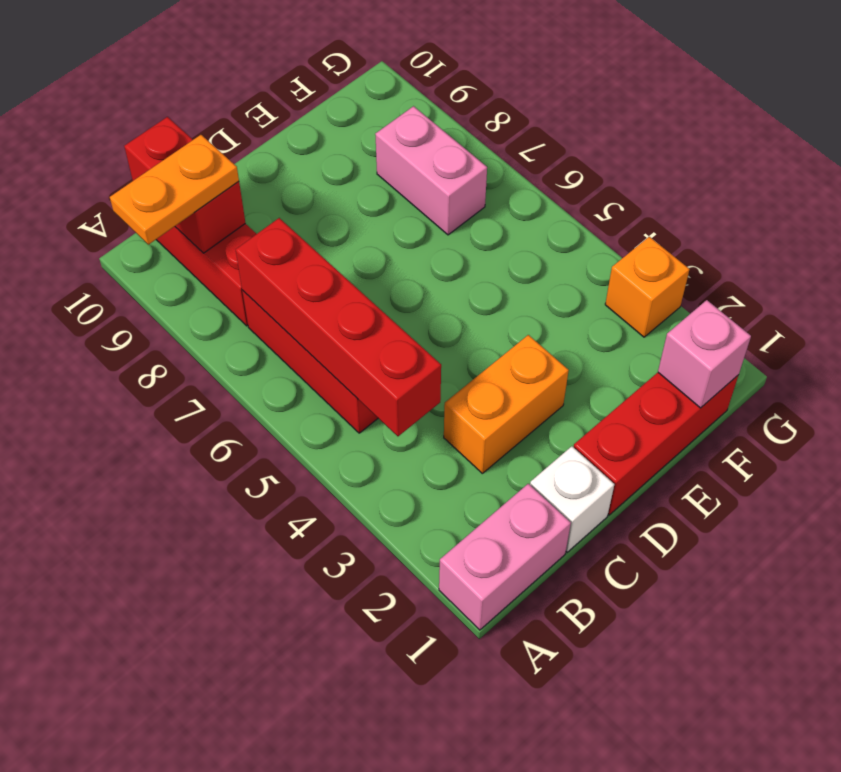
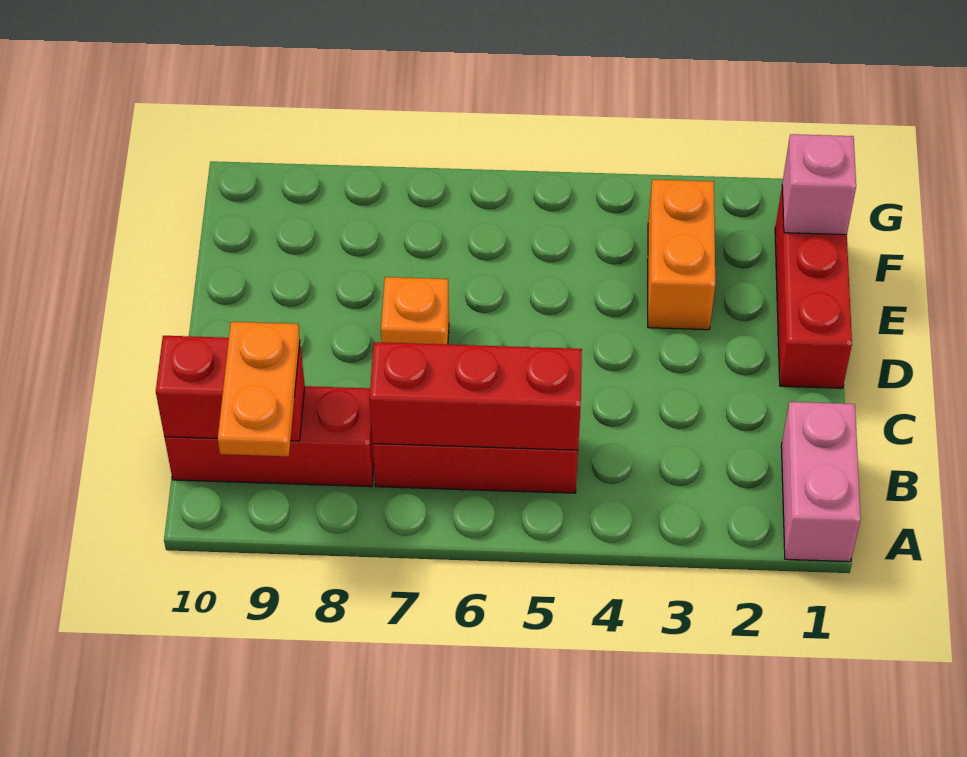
red brick B4:B7 level 2 -> red brick B5:B7 level 2
white brick C1 level 1 -> none
orange brick C3:D3 level 1 -> orange brick E3:F3 level 1
pink brick F7:F8 level 1 -> none
orange brick G3 level 1 -> orange brick D7 level 1

